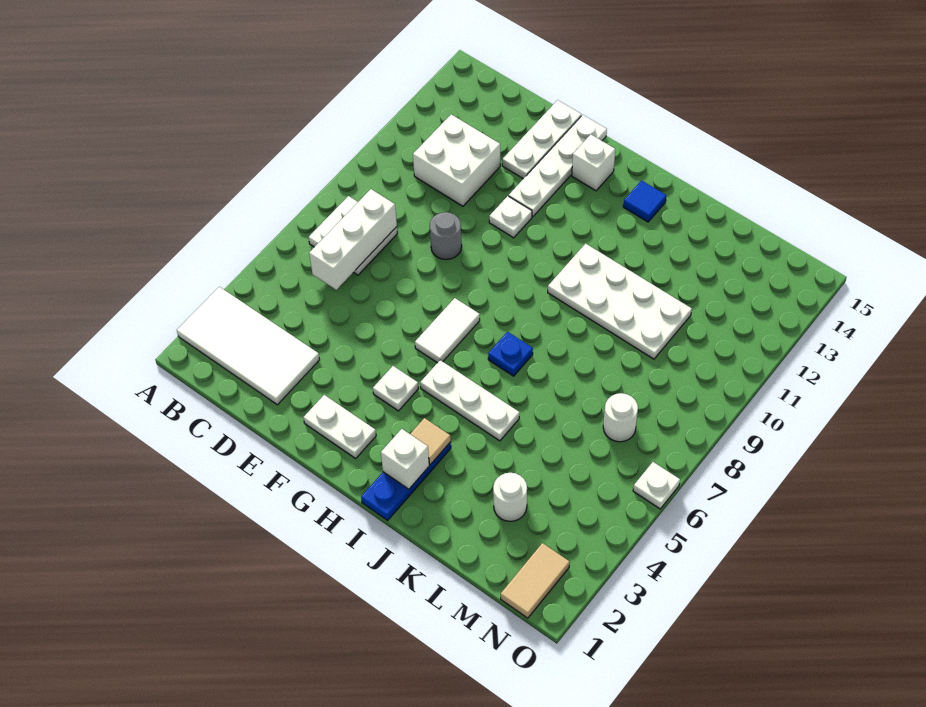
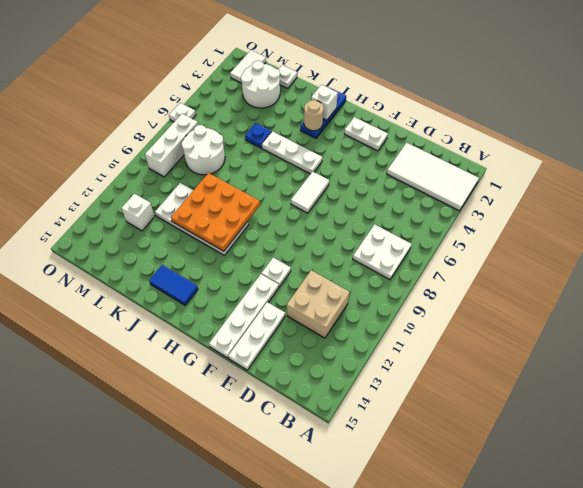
white brick C6:C8 level 2 -> white brick N7:N9 level 1
white brick C11:D12 level 1 -> tan brick C11:D12 level 1
grey round brick E9 level 1 -> none
white plate G4 level 1 -> white plate L1 level 1
white brick G14 level 1 -> white brick M12 level 1
tan tile I3 level 2 -> tan round brick I3 level 2
blue plate I7 level 1 -> blue plate K5 level 1
none -> orange plate I9:K11 level 2
blue tile I14 level 1 -> blue tile I14:J14 level 1
white round brick L3 level 1 -> white round brick L2:M3 level 1
white round brick M7 level 1 -> white round brick L7:M8 level 1
tan tile N1:N2 level 1 -> white tile N1:N2 level 1

